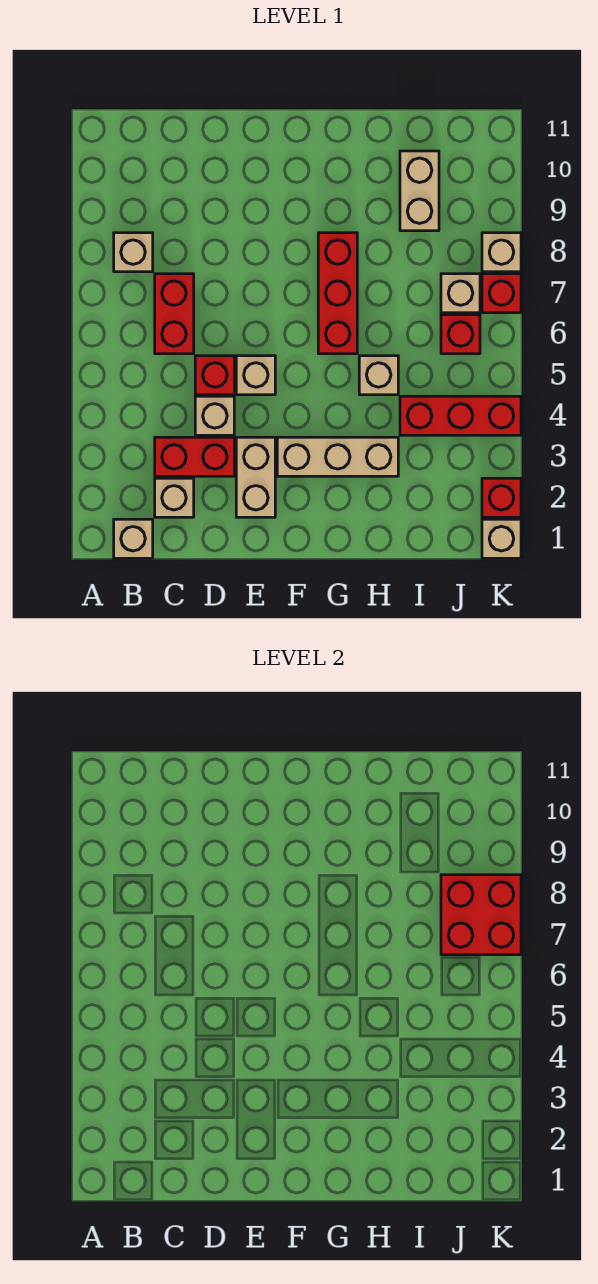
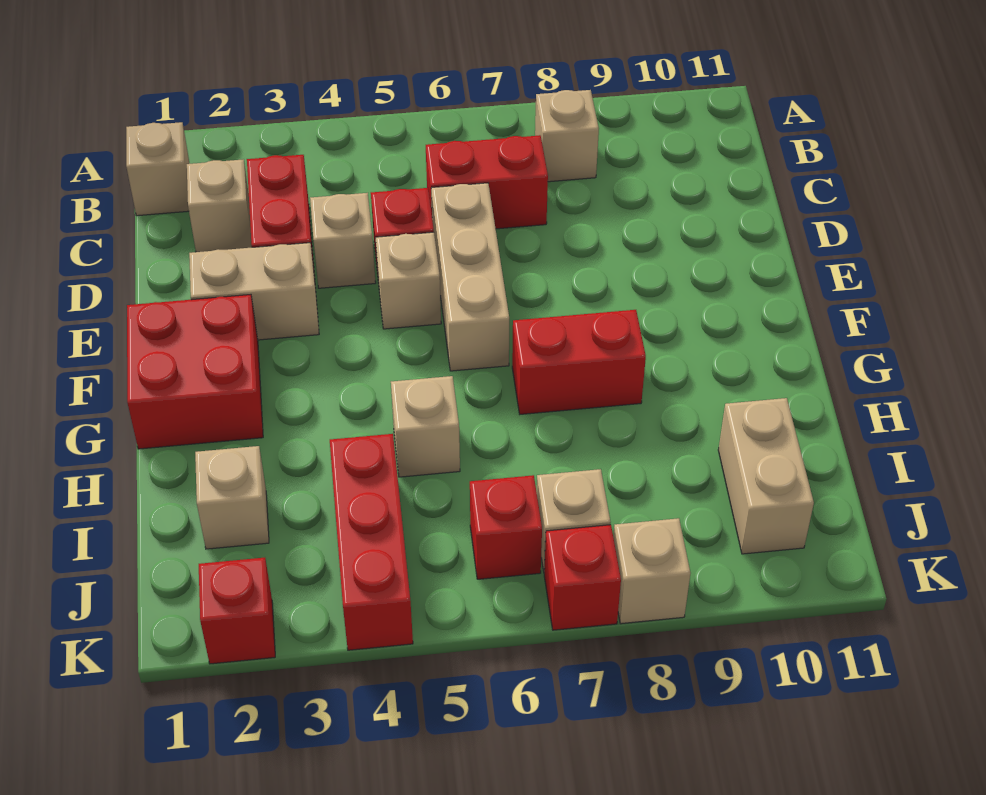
tan brick F3:H3 level 1 -> tan brick D6:F6 level 1
red brick G6:G8 level 1 -> red brick G7:G8 level 1
tan brick I9:I10 level 1 -> tan brick I10:J10 level 1
red brick J7:K8 level 2 -> red brick F1:G2 level 1
tan brick K1 level 1 -> tan brick I2 level 1

